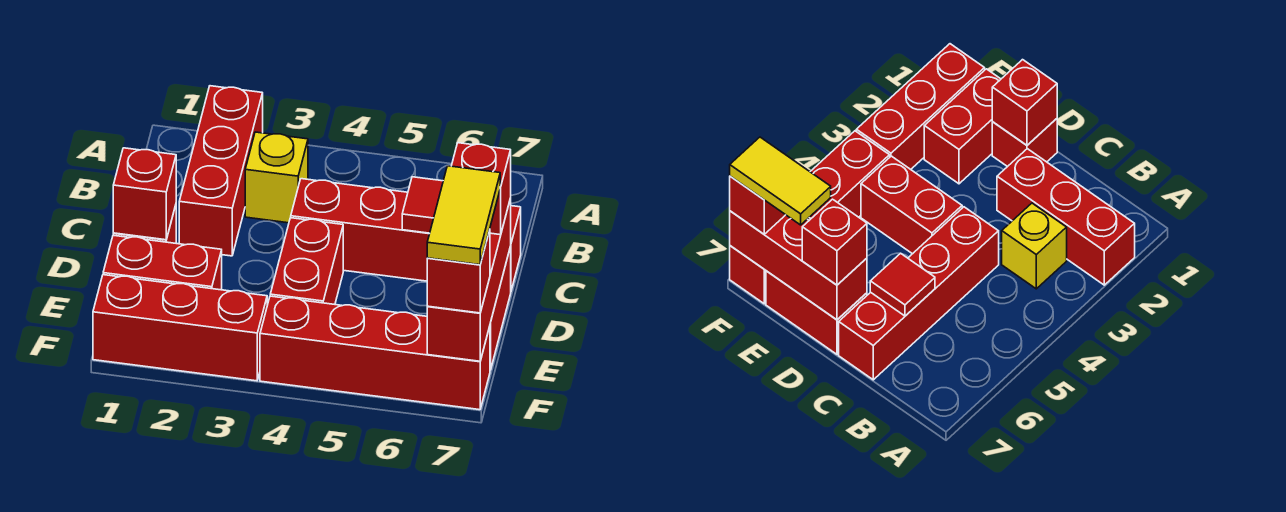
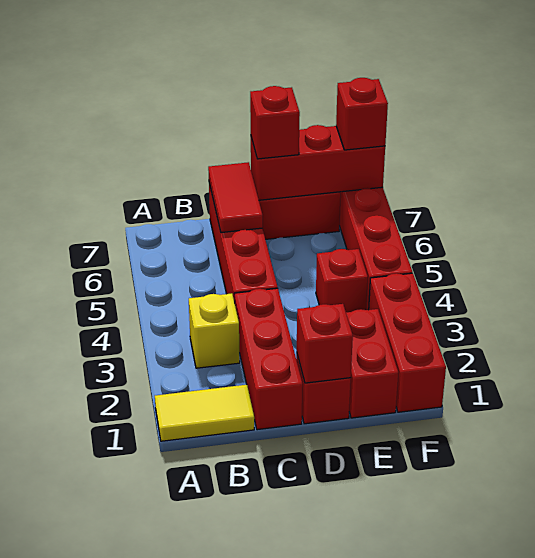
red brick A2:C2 level 1 -> red brick C1:C3 level 1
red tile C6 level 2 -> red tile C6:C7 level 2
red brick D4:E4 level 1 -> red brick E4 level 1
yellow tile E7:F7 level 4 -> yellow tile A1:B1 level 1

